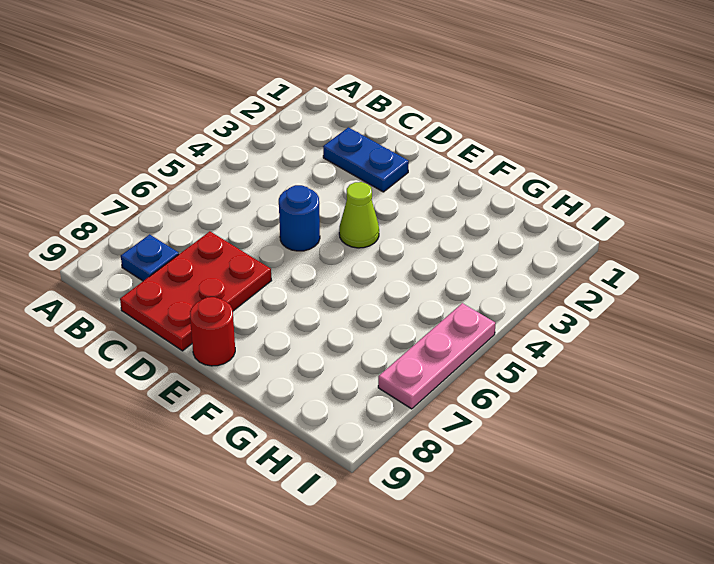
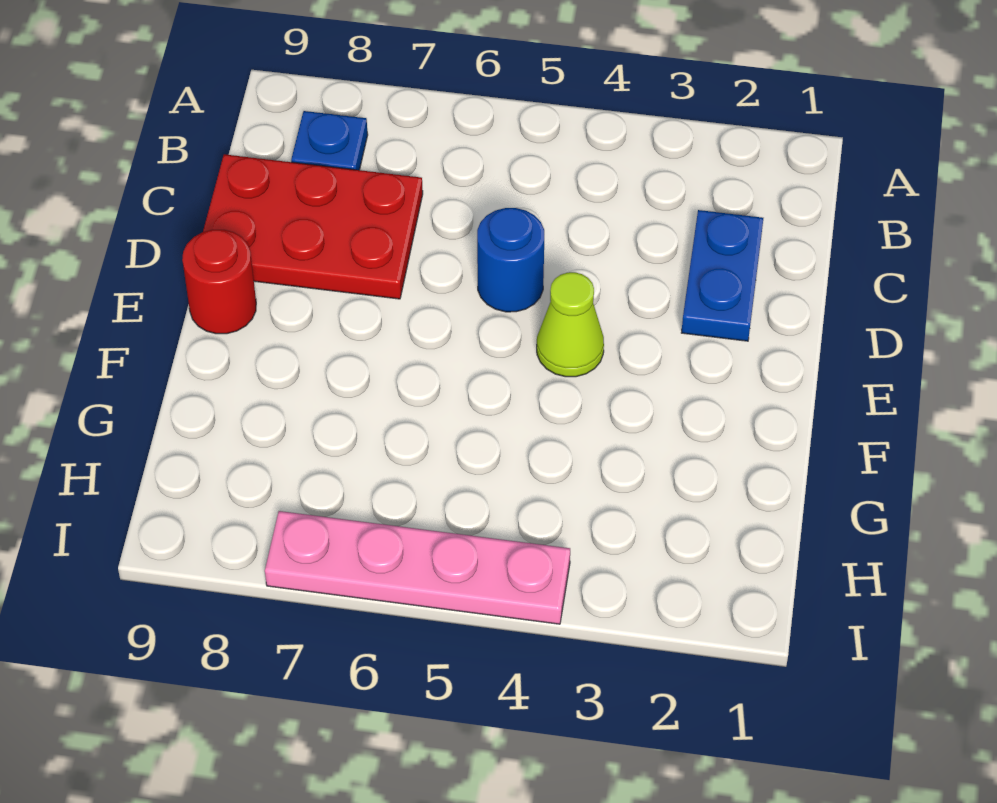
pink plate I5:I7 level 1 -> pink plate I4:I7 level 1

